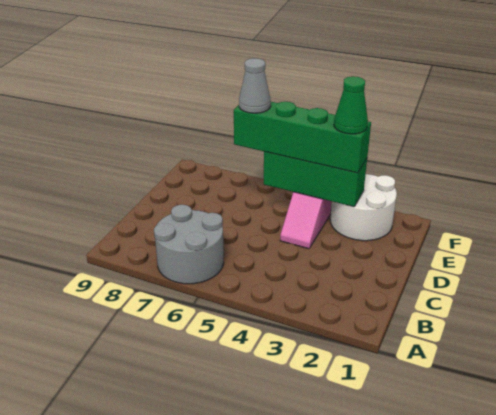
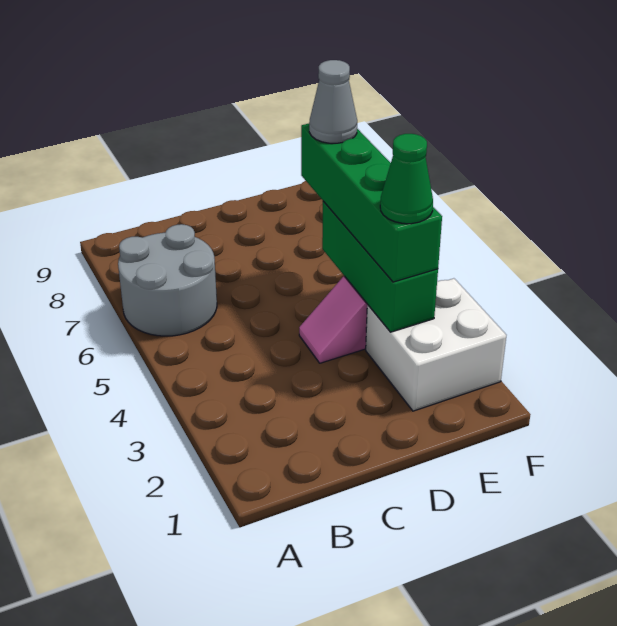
white round brick E2:F3 level 1 -> white brick E2:F3 level 1

